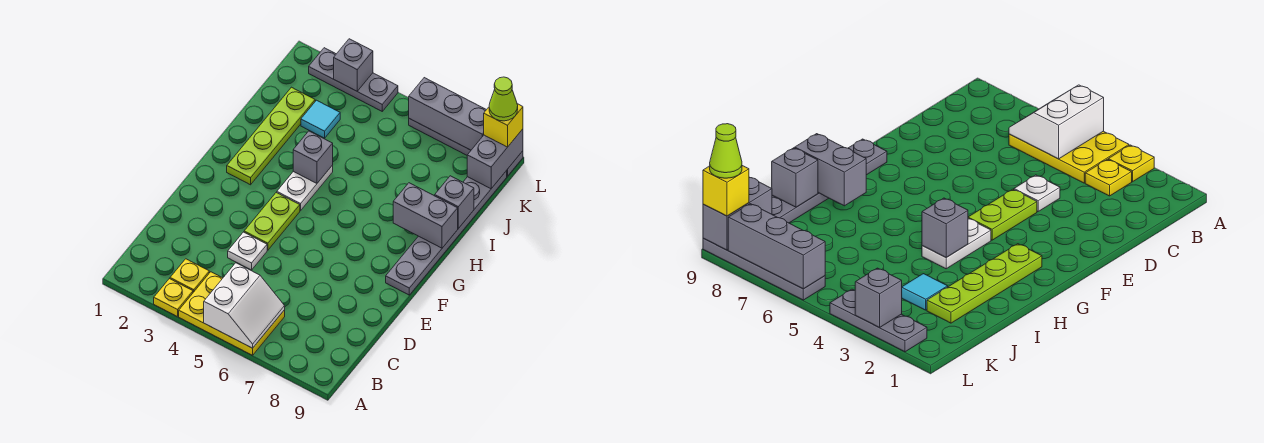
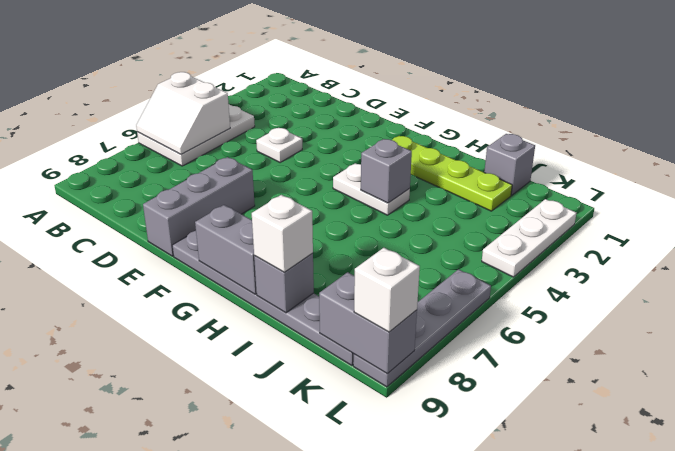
yellow plate A3 level 1 -> none
yellow plate A4:B6 level 1 -> white plate A4:B6 level 1
yellow plate B3 level 1 -> none
lime plate E4:F4 level 1 -> none
grey brick H8:H9 level 2 -> grey brick G9:H9 level 2
none -> white brick I9 level 3
cyan tile J3 level 1 -> none
grey plate L2:L4 level 1 -> white plate L2:L4 level 1
grey brick L3 level 2 -> grey brick J1 level 1
grey brick L6:L8 level 2 -> grey brick E7:E9 level 1
yellow brick L9 level 3 -> white brick L9 level 3
lime cone L9 level 4 -> none

